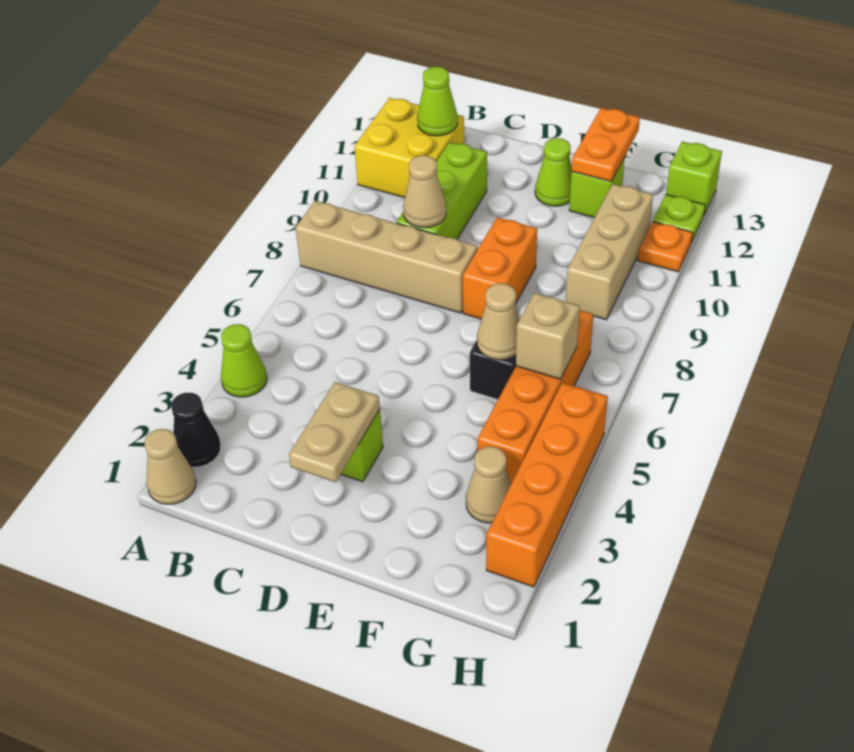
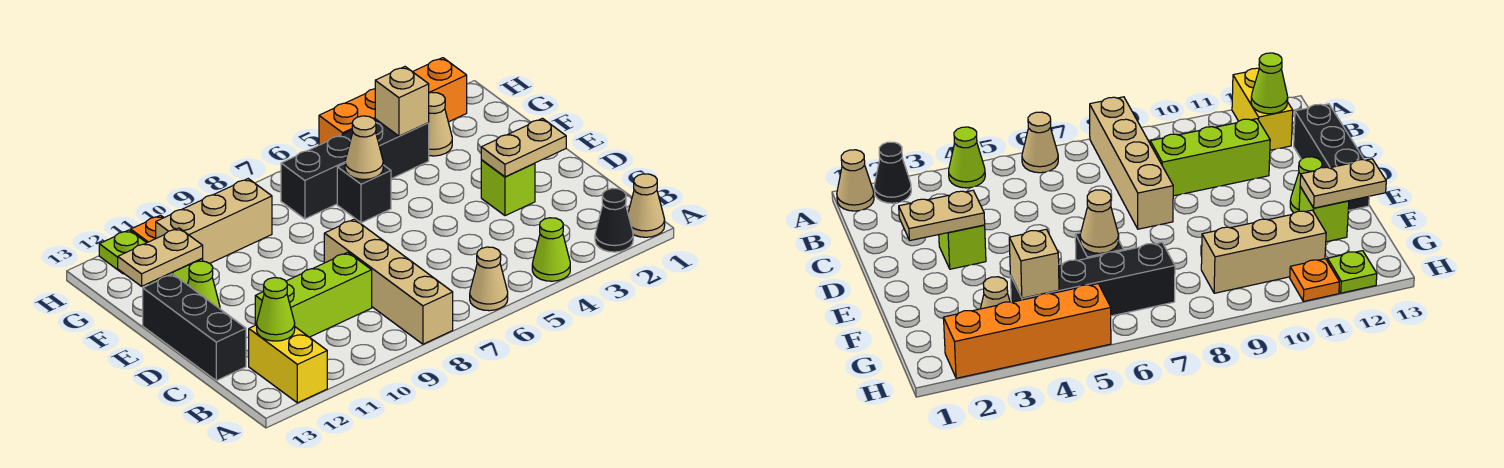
yellow brick A11:B12 level 1 -> yellow brick A12:B12 level 1
tan cone C9 level 2 -> tan cone A6 level 1
none -> black brick C13:E13 level 1
orange brick E8:E9 level 1 -> none
orange plate F12:F13 level 2 -> tan plate F12:F13 level 2
orange brick G4:G7 level 1 -> black brick G4:G7 level 1
tan brick G6 level 2 -> tan brick G4 level 2
lime brick H13 level 1 -> none

